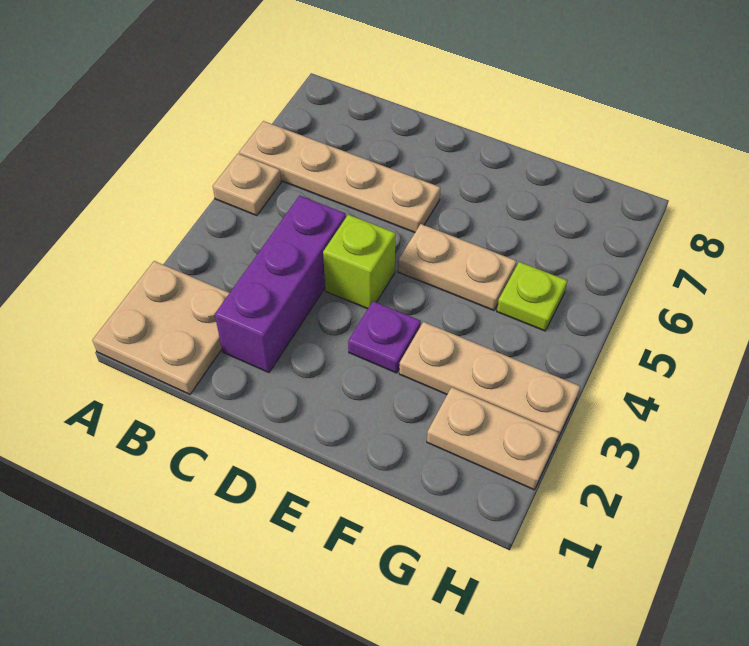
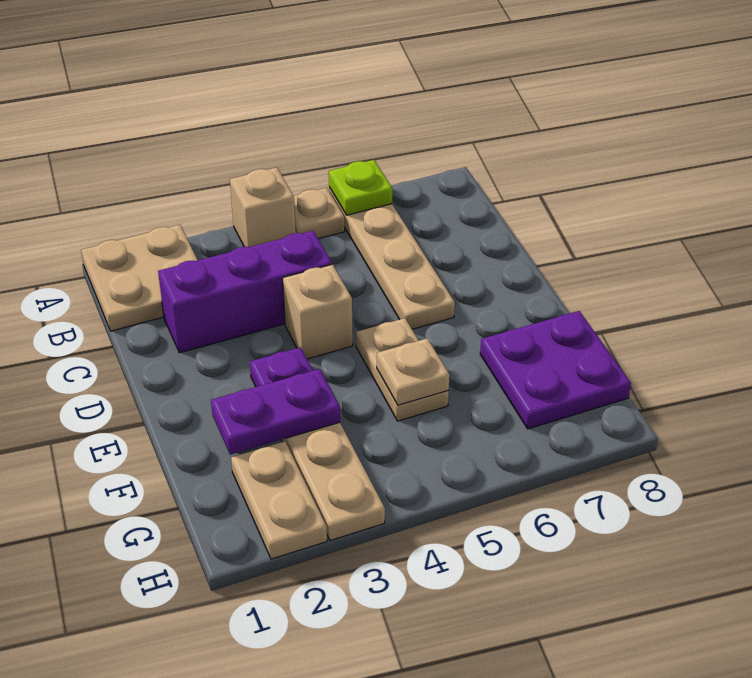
none -> tan brick A4 level 1
lime brick D4 level 1 -> tan brick D4 level 1
none -> purple plate F2:F3 level 2
none -> tan plate F5 level 2
none -> purple plate F7:G8 level 1
lime plate G5 level 1 -> lime plate A6 level 2

